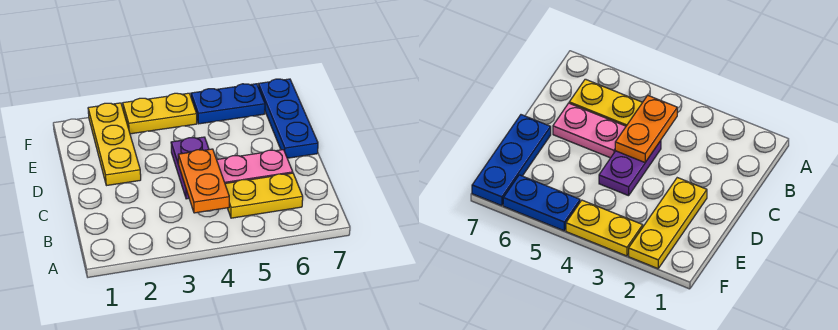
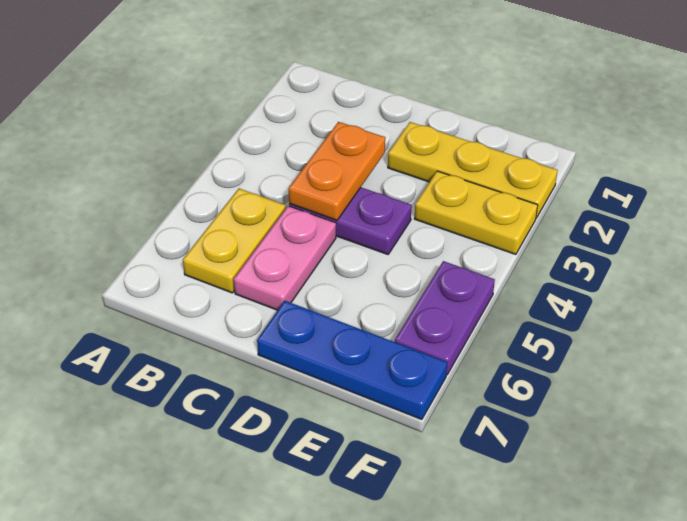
orange plate B4:C4 level 2 -> orange plate C3:C4 level 2
yellow plate F3:F4 level 1 -> yellow plate E3:F3 level 1
blue plate F5:F6 level 1 -> purple plate F5:F6 level 1

